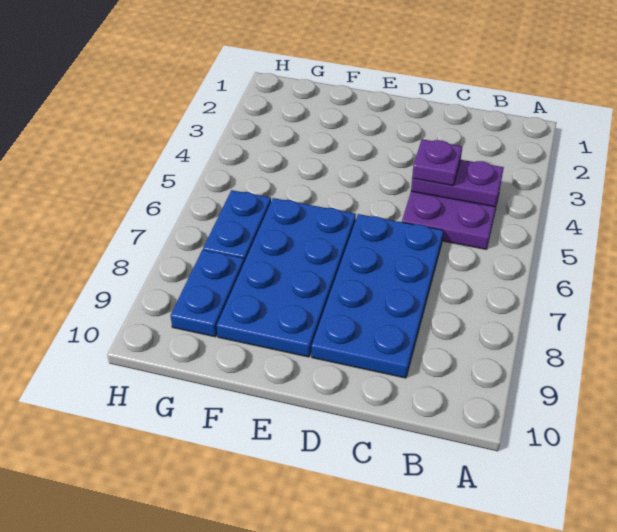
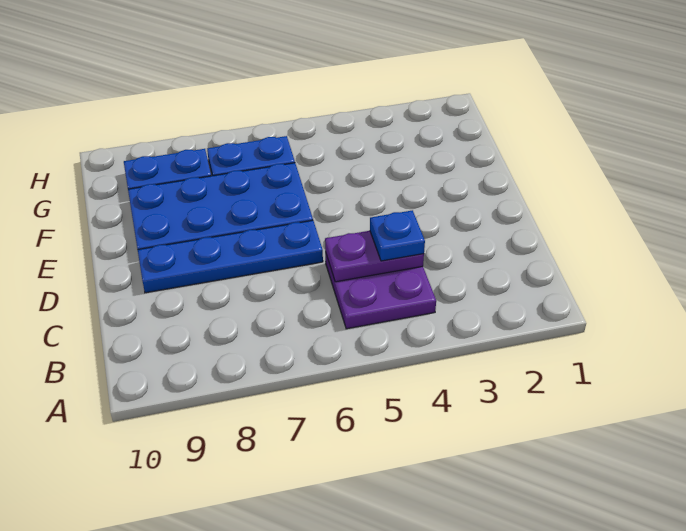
purple plate B4:C4 level 2 -> purple plate C4:C5 level 2
purple plate C4 level 3 -> blue plate C4 level 3
blue plate C6:D9 level 1 -> blue plate D6:D9 level 1

